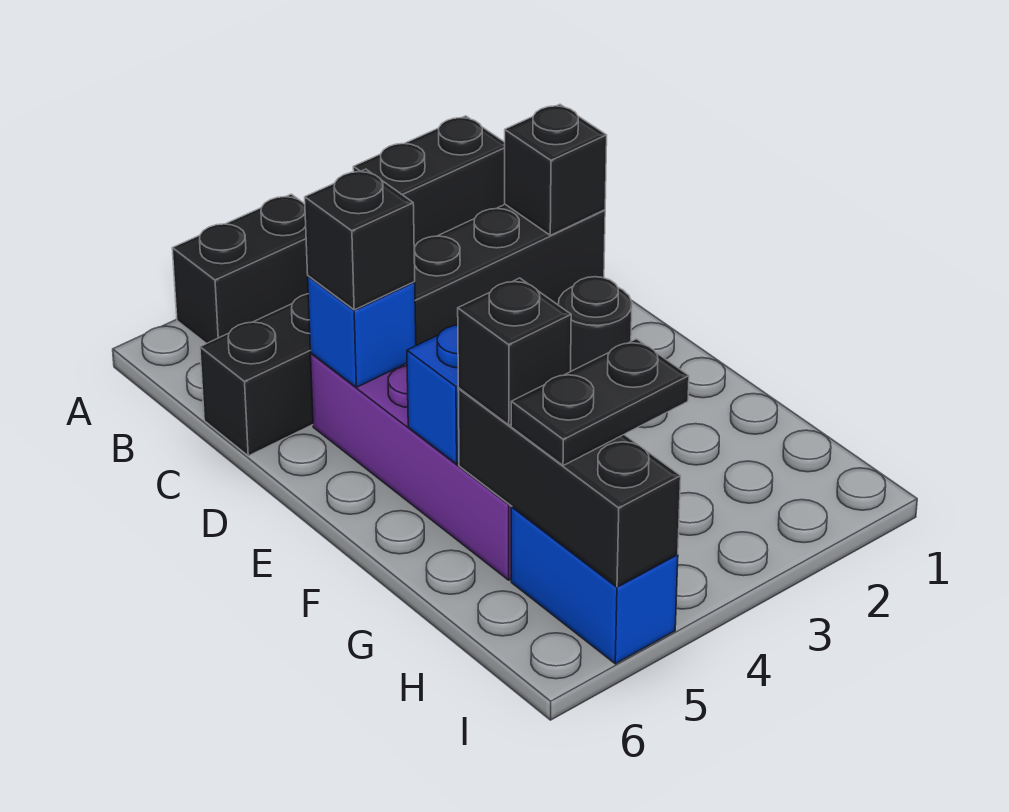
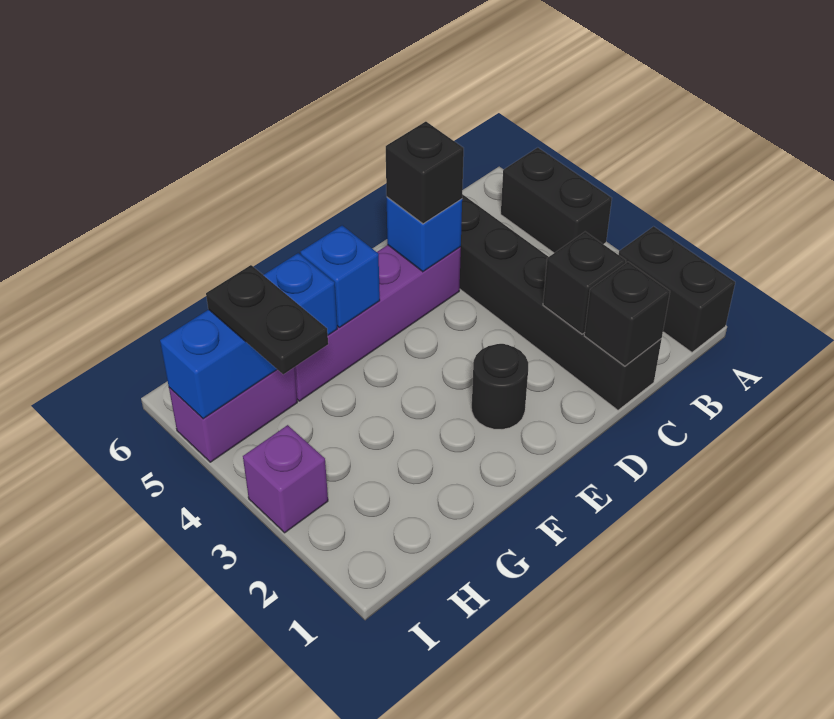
black brick G5:I5 level 2 -> blue brick G5:I5 level 2
black brick G5 level 3 -> black brick C2 level 2
blue brick H5:I5 level 1 -> purple brick H5:I5 level 1
none -> purple brick I3 level 1

